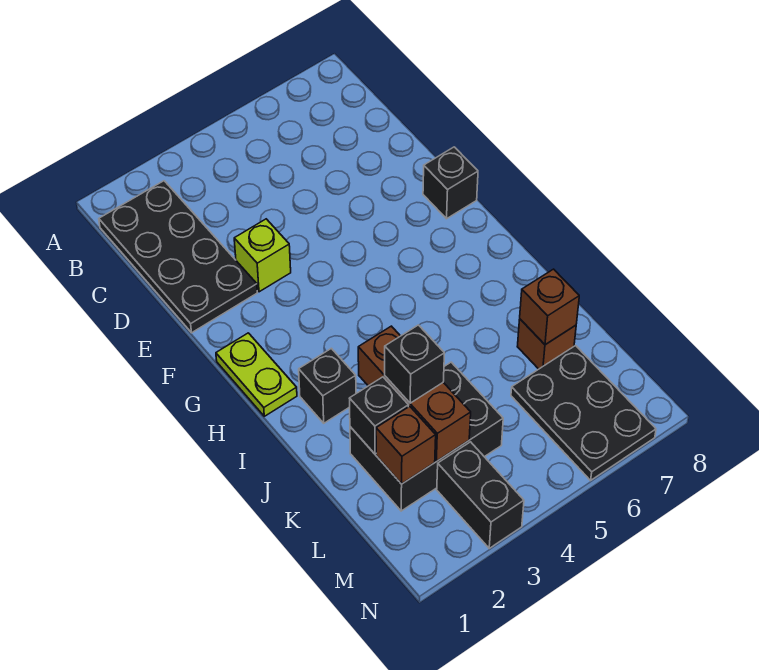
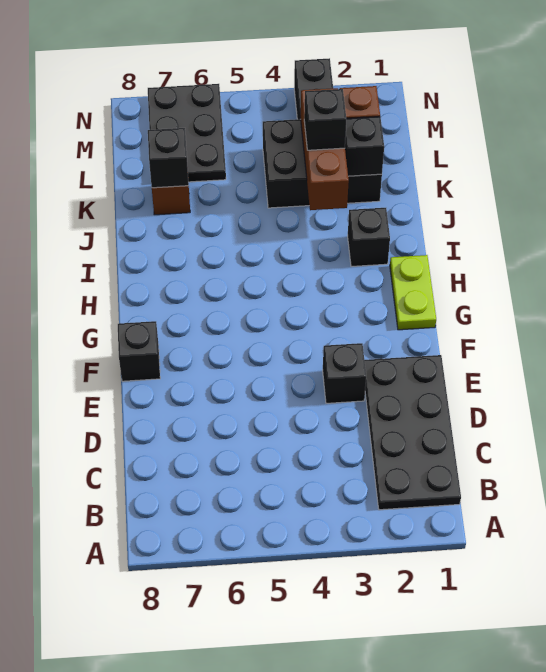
lime brick E3 level 1 -> black brick E3 level 1
brown brick K7 level 2 -> black brick K7 level 2

